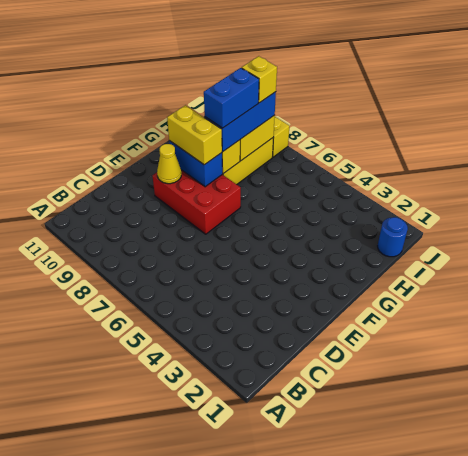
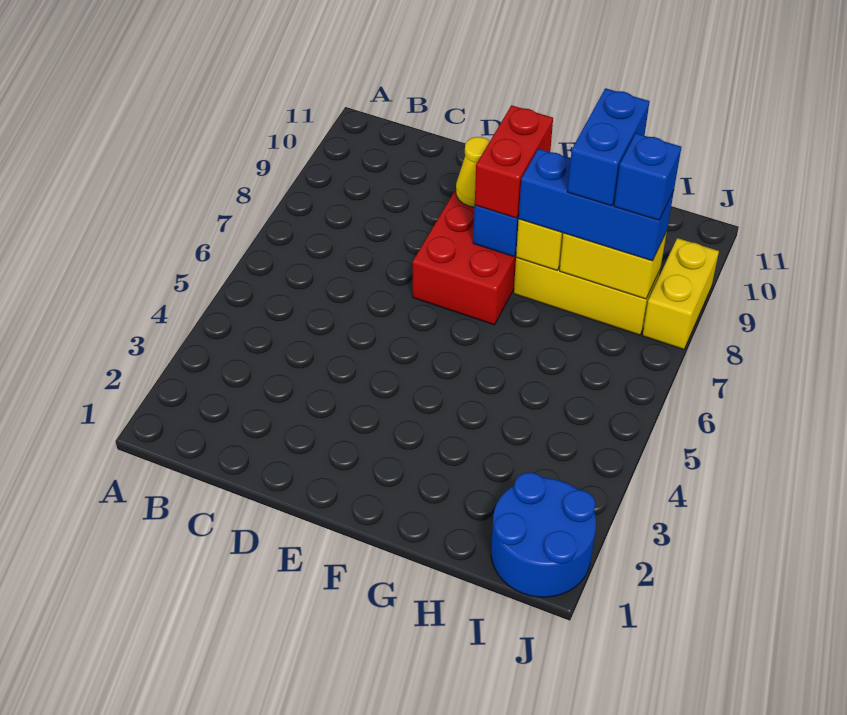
yellow brick F8:F9 level 3 -> red brick F8:F9 level 3
blue brick G8:H8 level 4 -> blue brick H8:H9 level 4
blue round brick I1 level 1 -> blue round brick I1:J2 level 1
yellow brick I8 level 4 -> blue brick I8 level 4

